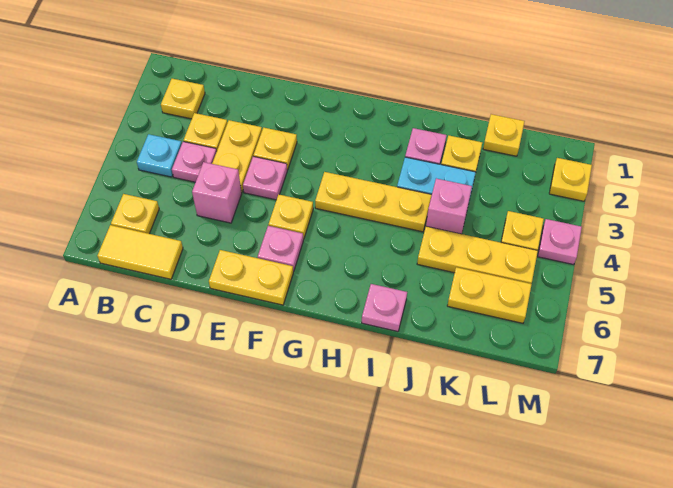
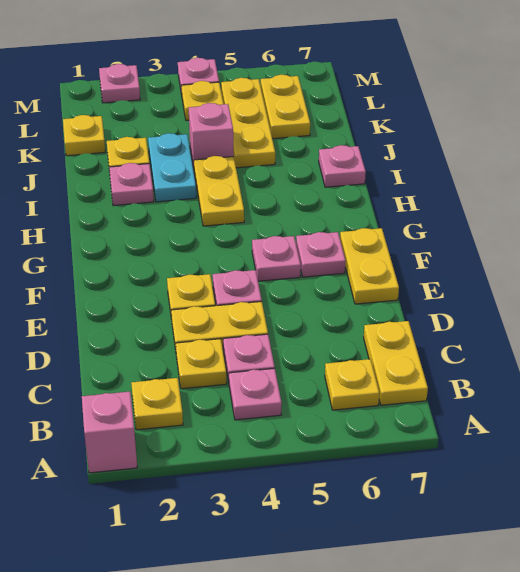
cyan plate B4 level 1 -> pink plate B4 level 1
yellow tile B7:C7 level 1 -> yellow plate B7:C7 level 1
pink brick D5 level 1 -> pink brick A1 level 1
yellow plate F5 level 1 -> pink plate F5 level 1
yellow plate G4:I4 level 1 -> yellow plate H4:I4 level 1
yellow plate M2 level 1 -> pink plate M2 level 1

